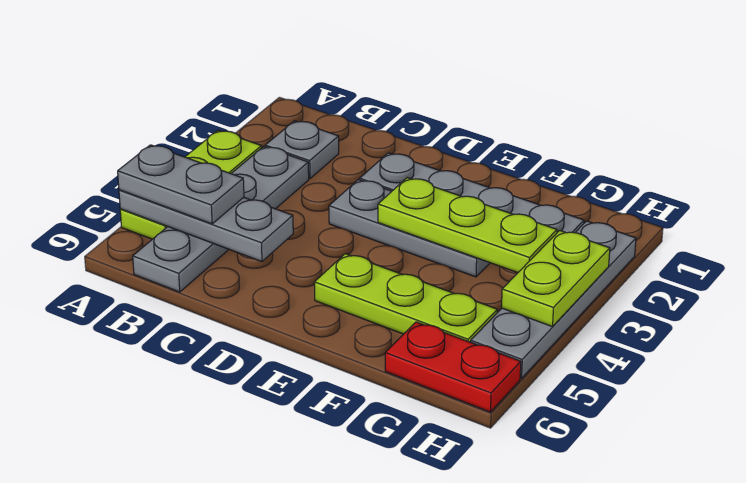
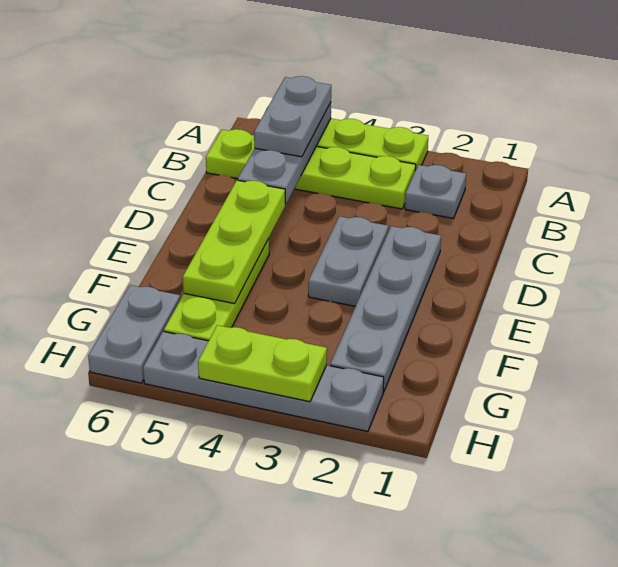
grey plate B3:B6 level 1 -> lime plate B3:B6 level 1
grey plate D3:F3 level 1 -> grey plate D3:E3 level 1
lime plate E3:G3 level 2 -> lime plate D5:F5 level 2
red plate G6:H6 level 1 -> grey plate G6:H6 level 1

